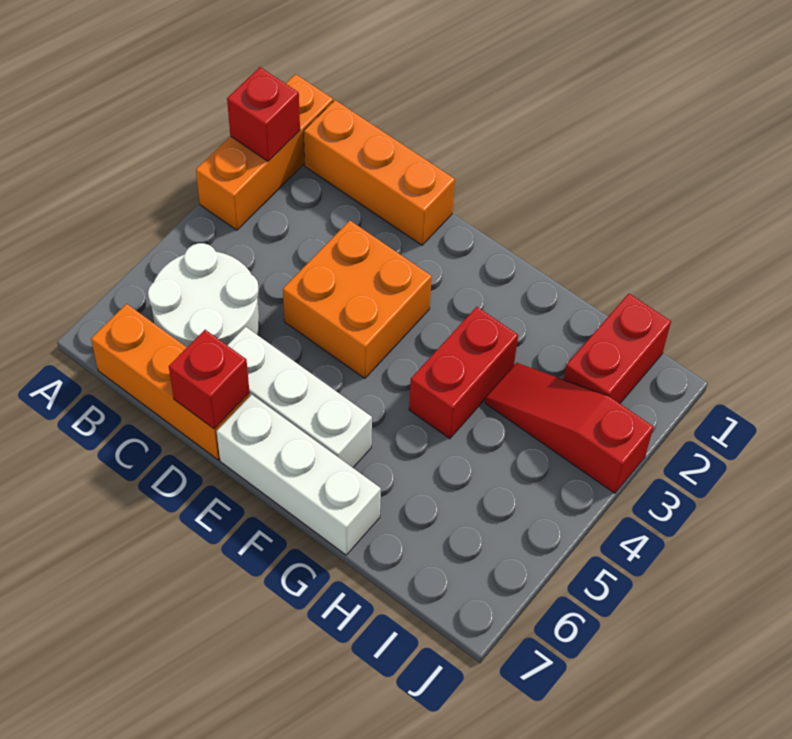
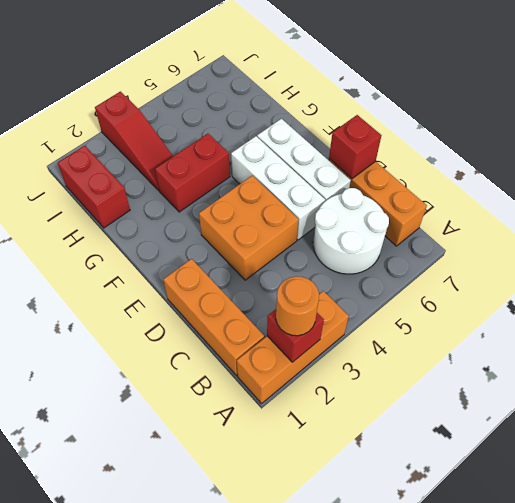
none -> orange round brick A2 level 3
white brick E7:G7 level 1 -> white brick D5:F5 level 1
red brick I1:I2 level 1 -> red brick H1:I1 level 1

